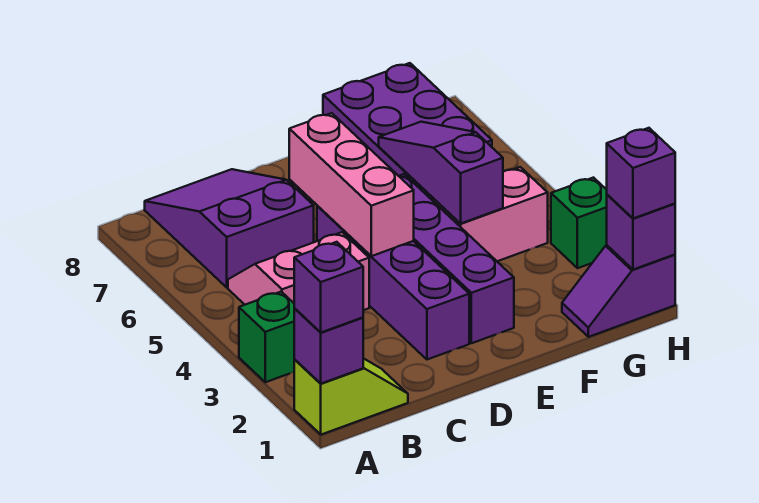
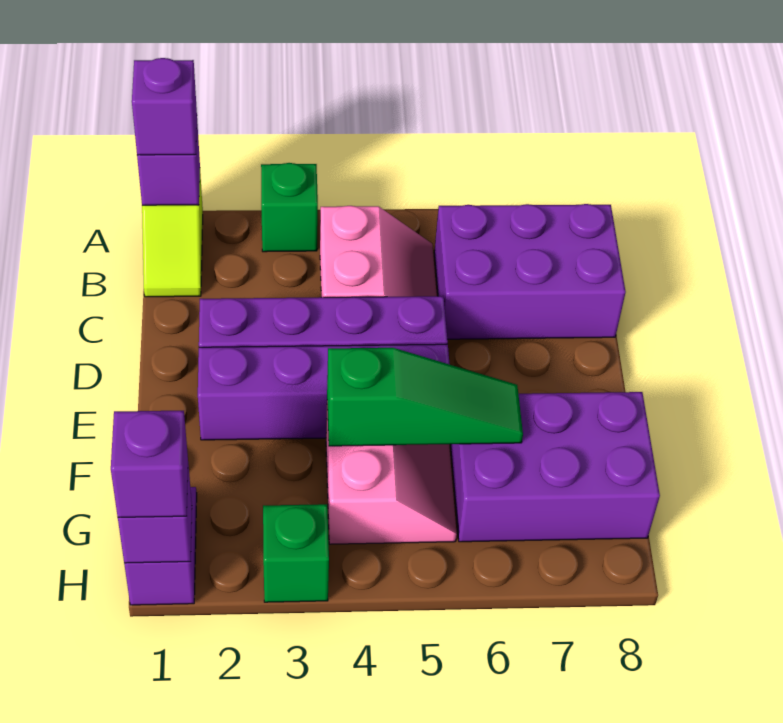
purple slope B6:C8 level 1 top 6 -> purple brick B6:C8 level 1
pink brick D4:D6 level 2 -> none
purple slope F4:F6 level 2 top 4 -> green slope F4:F6 level 2 top 4

